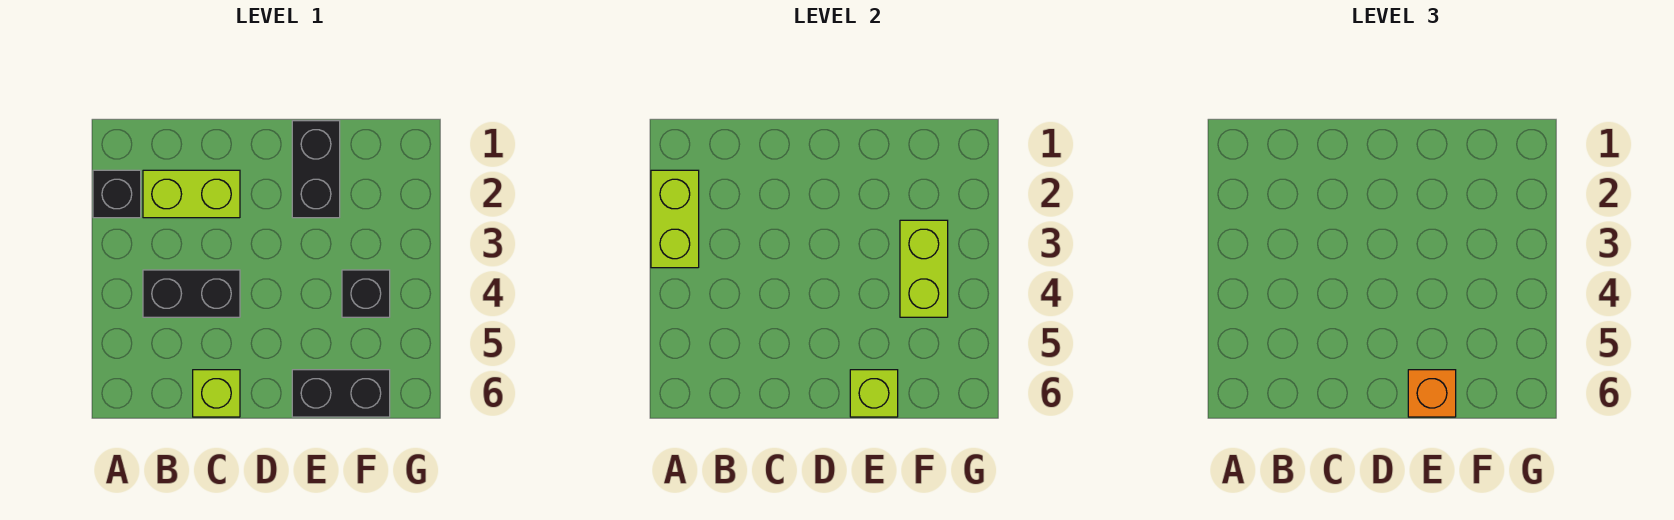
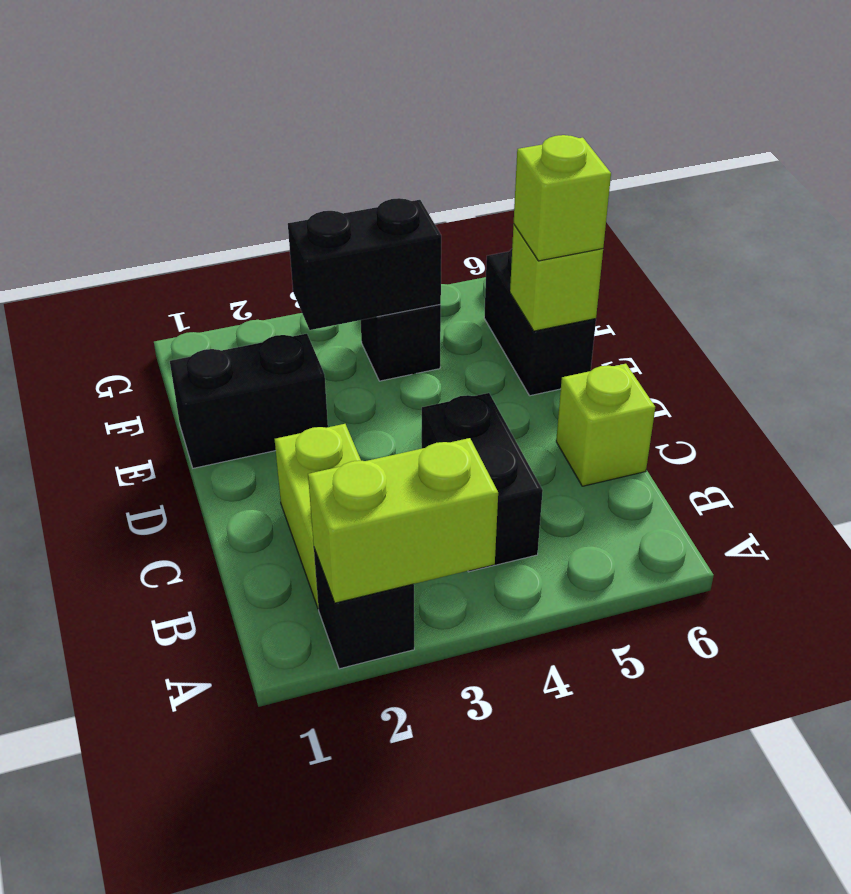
orange brick E6 level 3 -> lime brick E6 level 3
lime brick F3:F4 level 2 -> black brick F3:F4 level 2

